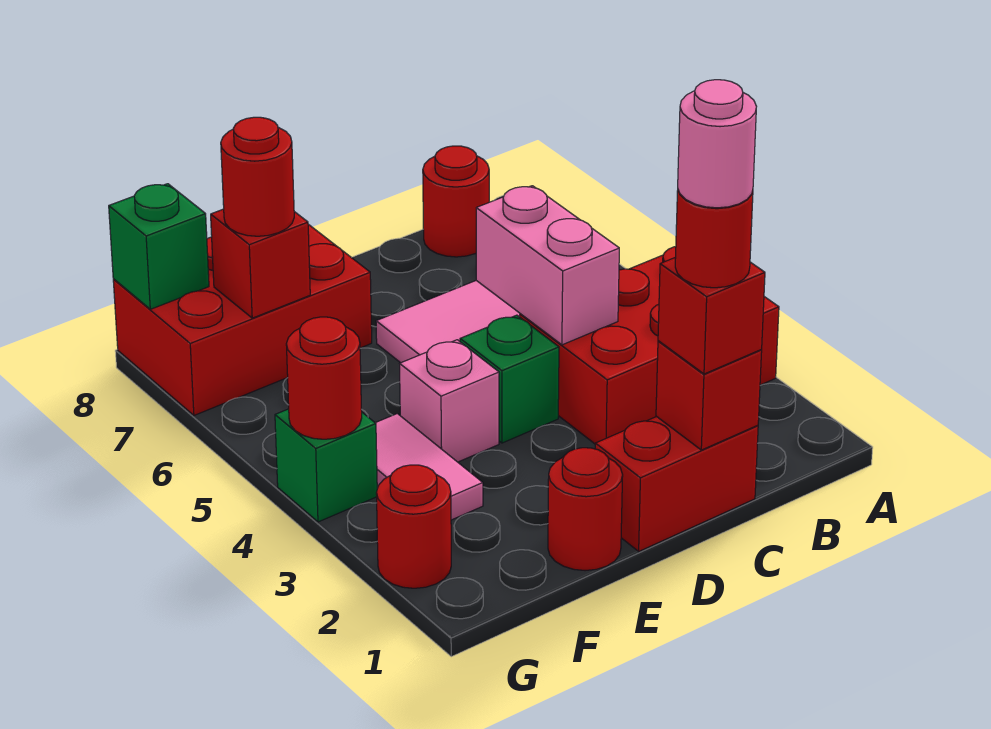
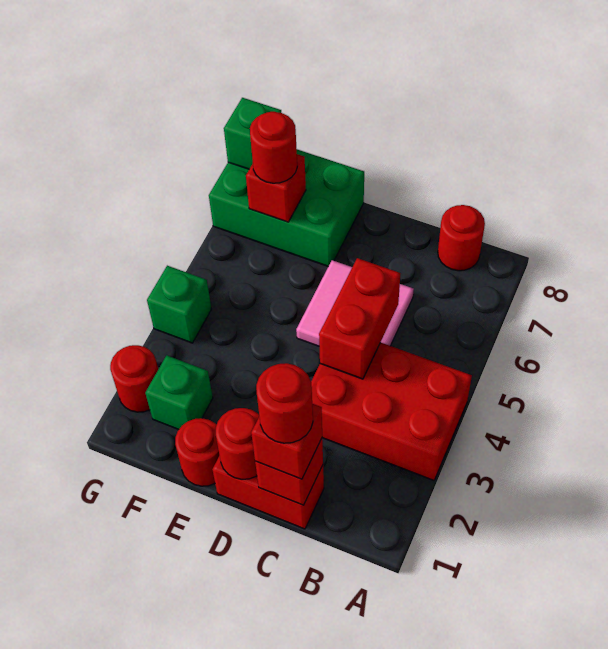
pink round brick C1 level 5 -> none
pink brick C4:C5 level 2 -> red brick C4:C5 level 2
green brick D4 level 1 -> green brick F2 level 1
pink brick E4 level 1 -> none
red brick E7:G8 level 1 -> green brick E7:G8 level 1
pink tile F3:F4 level 1 -> none
red round brick G4 level 2 -> red round brick D1 level 2

